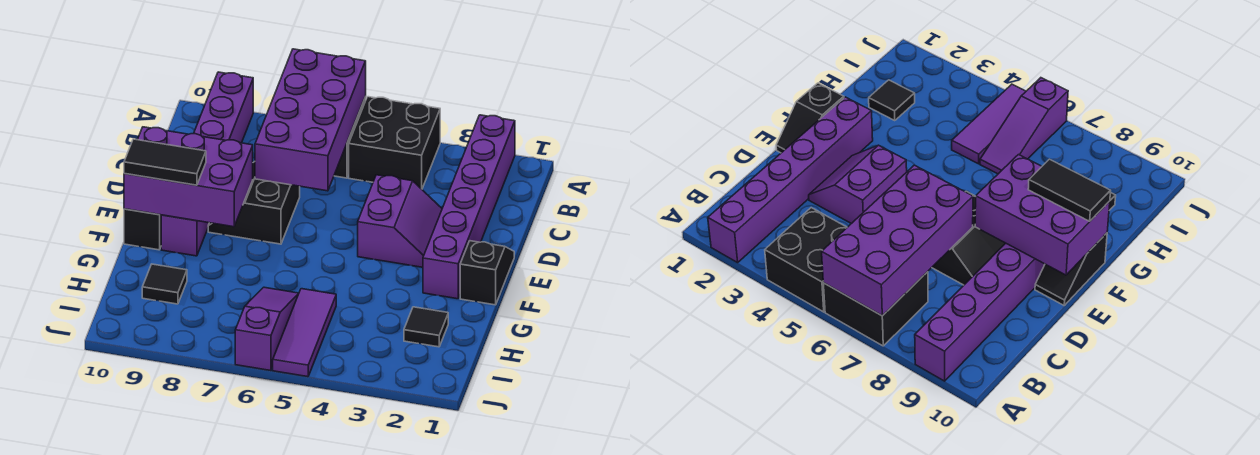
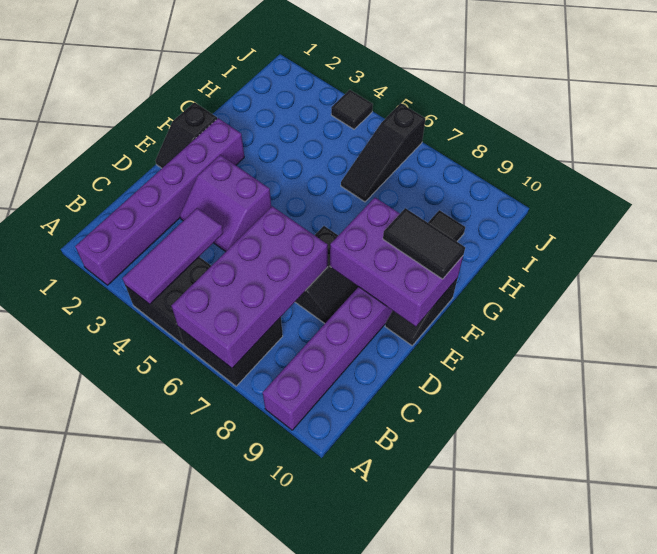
purple slope D3:E4 level 1 top 4 -> purple slope D3:E4 level 1 top E
black tile H2 level 1 -> black tile J4 level 1
purple tile H5:J5 level 1 -> purple tile A4:C4 level 2
purple slope H6:J6 level 1 top J -> black slope H6:J6 level 1 top J

